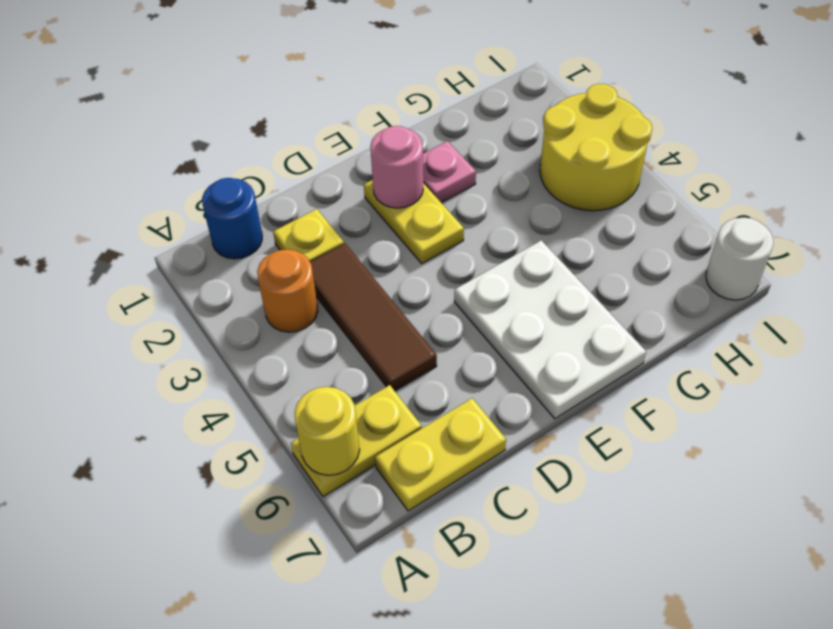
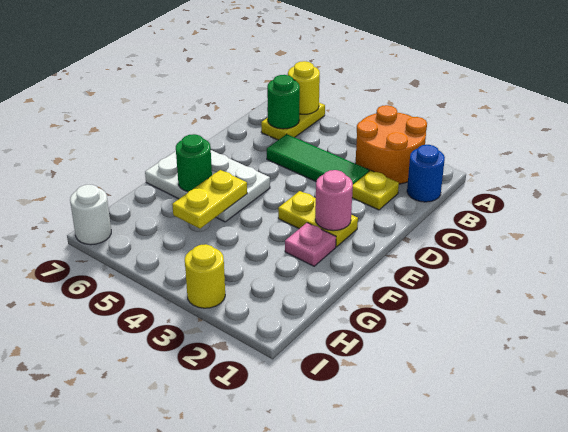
orange round brick B3 level 1 -> orange round brick A2:B3 level 1
none -> green round brick B6 level 2
yellow plate B7:C7 level 1 -> yellow plate F5:G5 level 2
brown tile C3:C5 level 1 -> green tile C3:C5 level 1
none -> green round brick F6 level 2
yellow round brick H3:I4 level 1 -> yellow round brick I3 level 1

